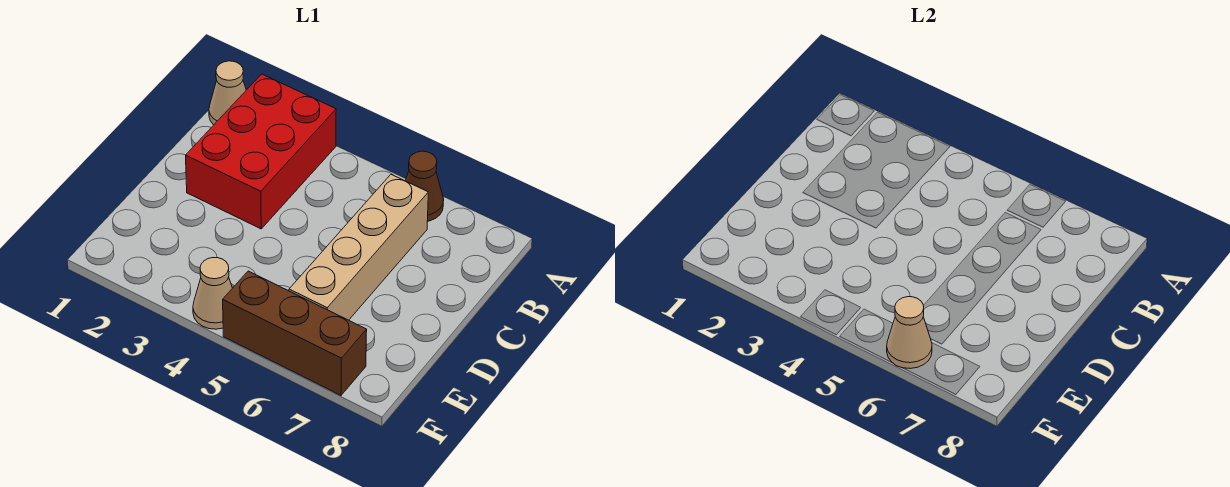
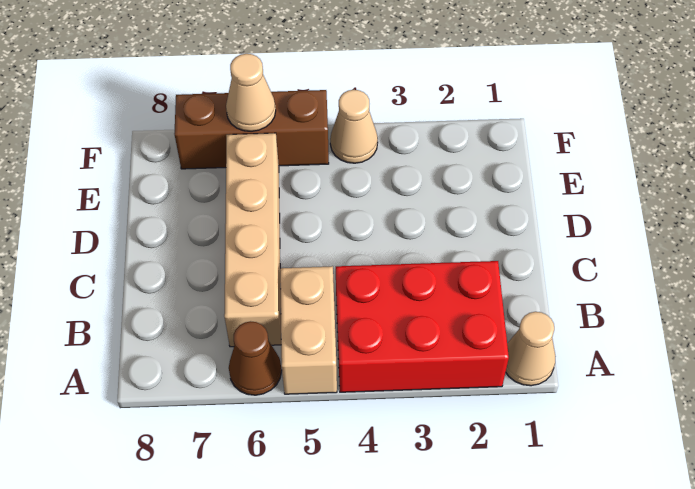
red brick A2:C3 level 1 -> red brick A2:B4 level 1
none -> tan brick A5:B5 level 1

